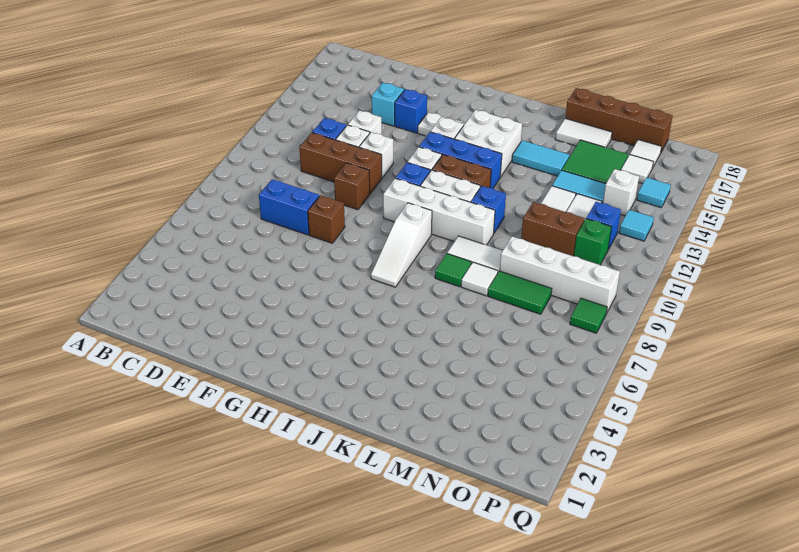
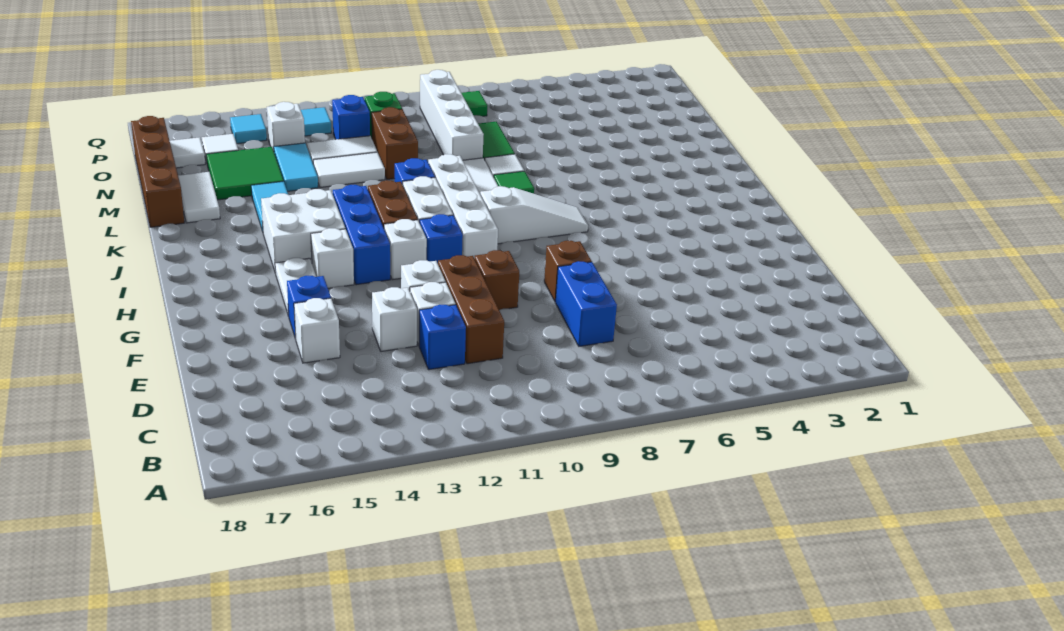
cyan brick E15 level 1 -> white brick E15 level 1

